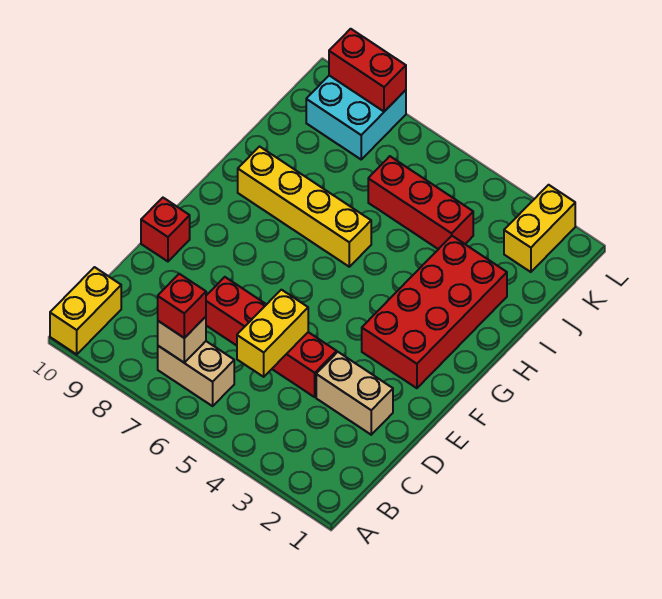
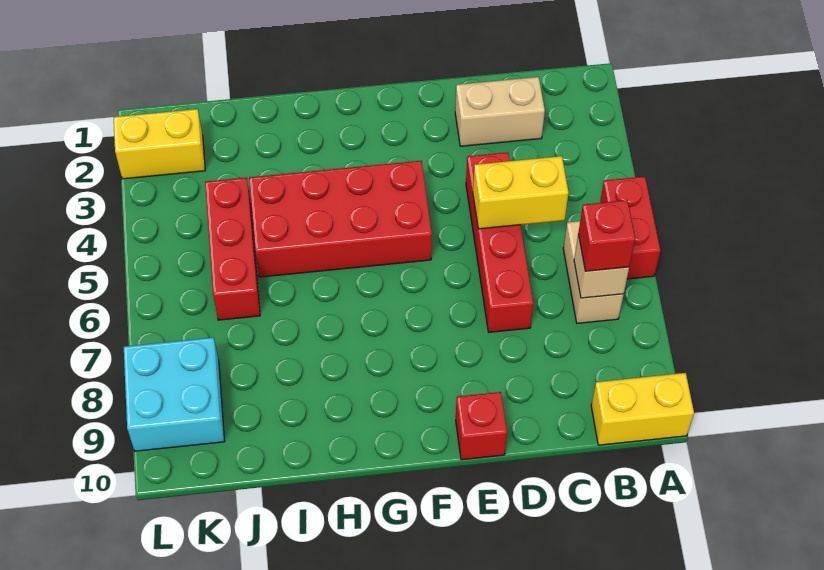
tan brick D2:D3 level 1 -> tan brick C2:D2 level 1
red brick F2:I3 level 1 -> red brick F4:I5 level 1
yellow brick H6:H9 level 1 -> none
red brick L8:L9 level 2 -> red brick A5:A6 level 1

